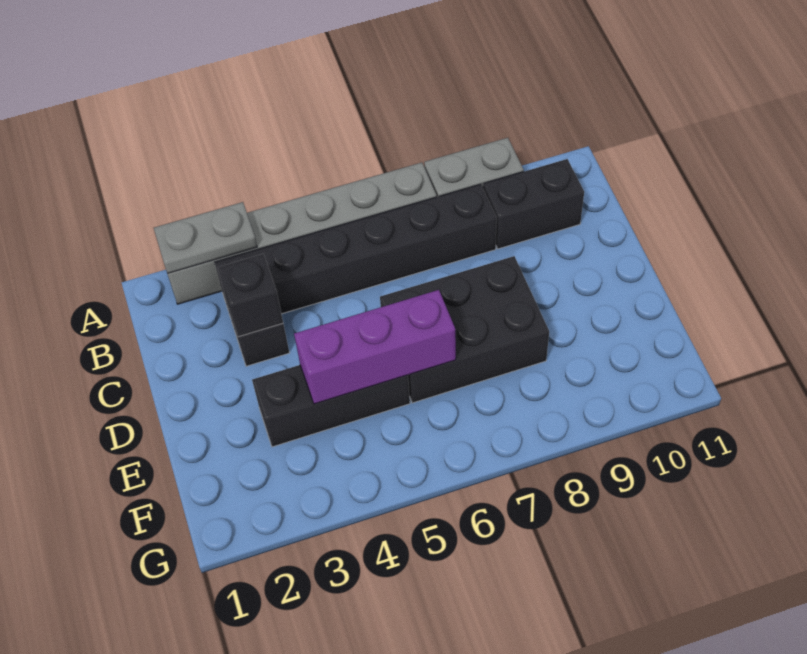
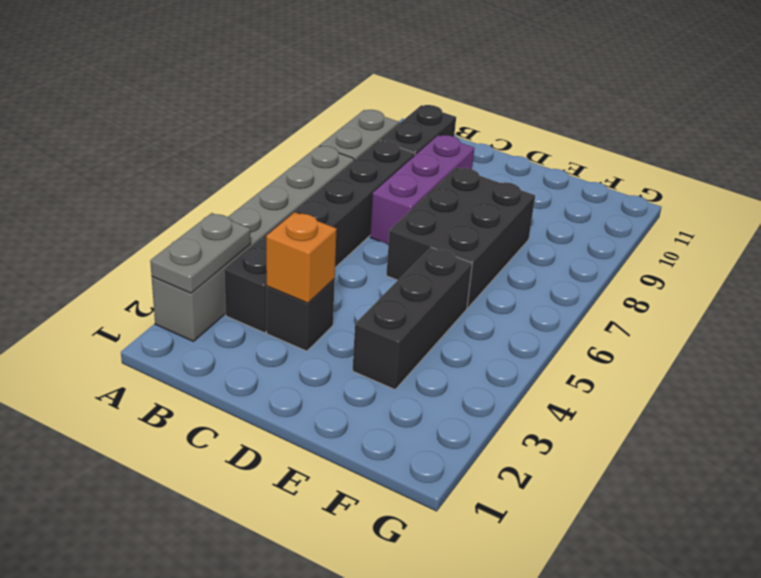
black brick C3 level 2 -> orange brick C3 level 2
purple brick E4:E6 level 2 -> purple brick C7:C9 level 1

